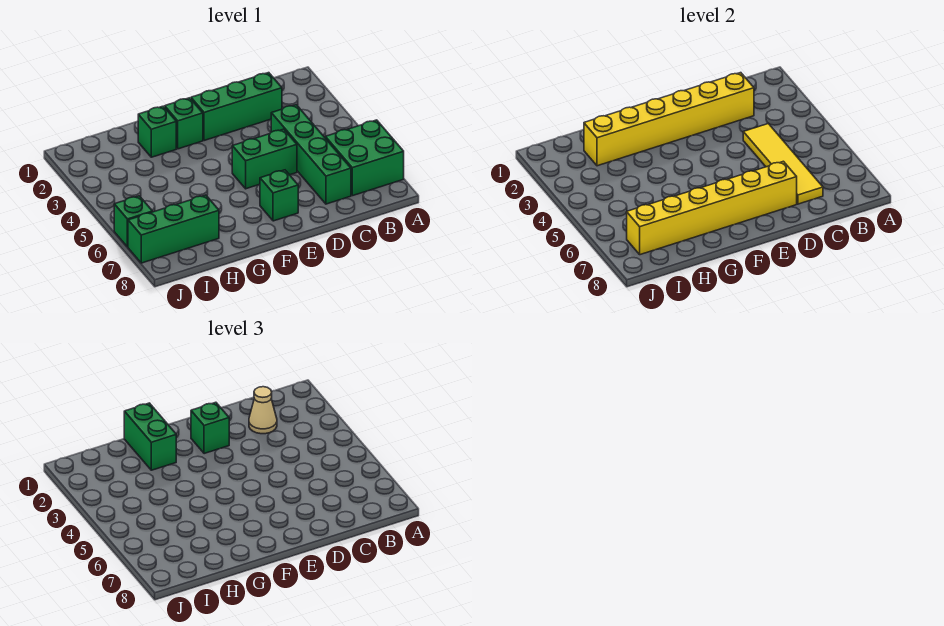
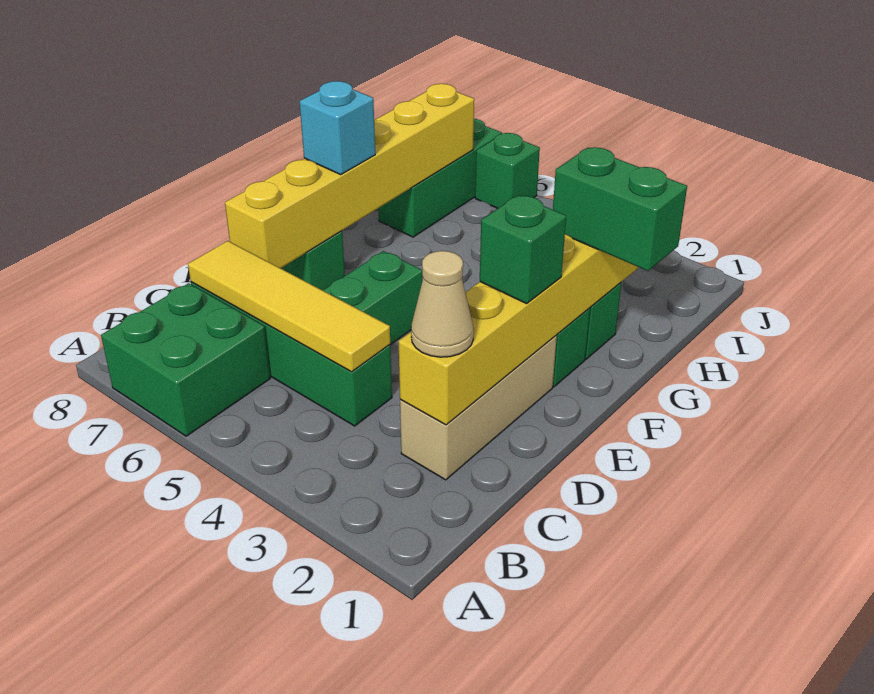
green brick C2:E2 level 1 -> tan brick C2:E2 level 1
none -> cyan brick F7 level 3

